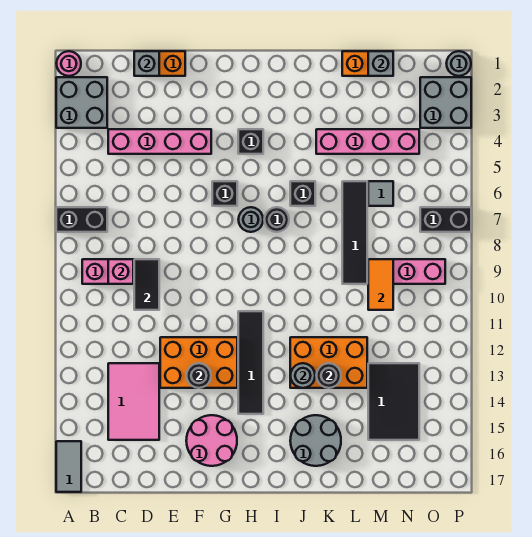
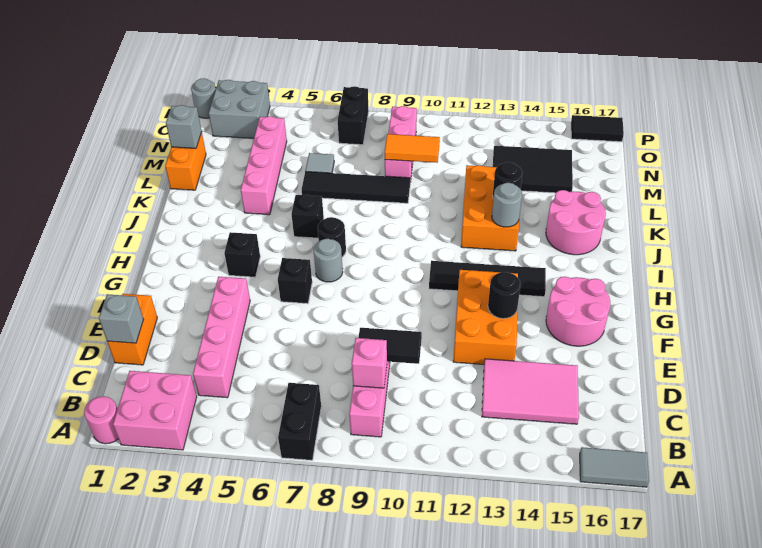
grey brick A2:B3 level 1 -> pink brick A2:B3 level 1
grey round brick J15:K16 level 1 -> pink round brick J15:K16 level 1
none -> black tile P16:P17 level 1

